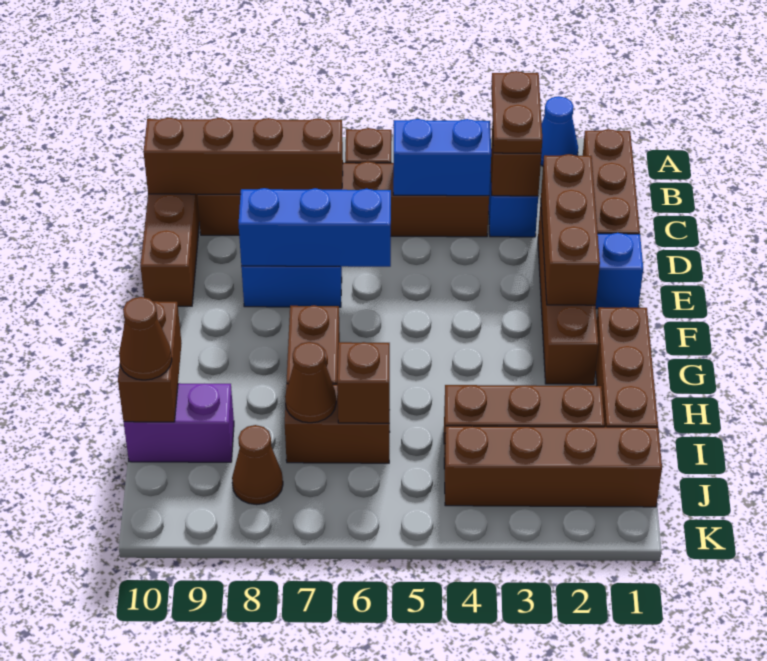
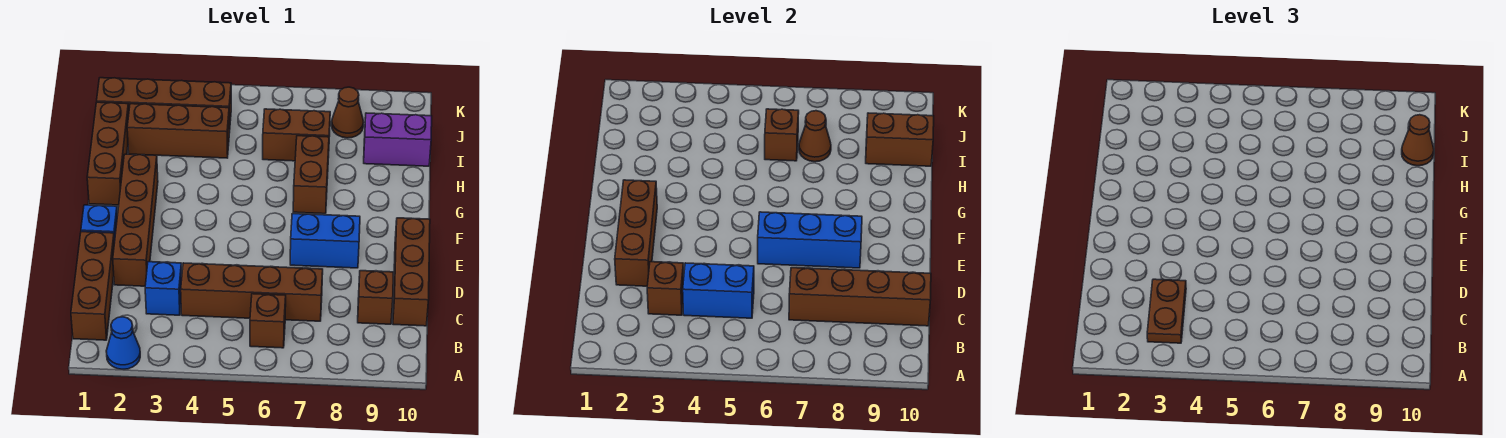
brown brick H10:I10 level 2 -> brown brick I9:I10 level 2

